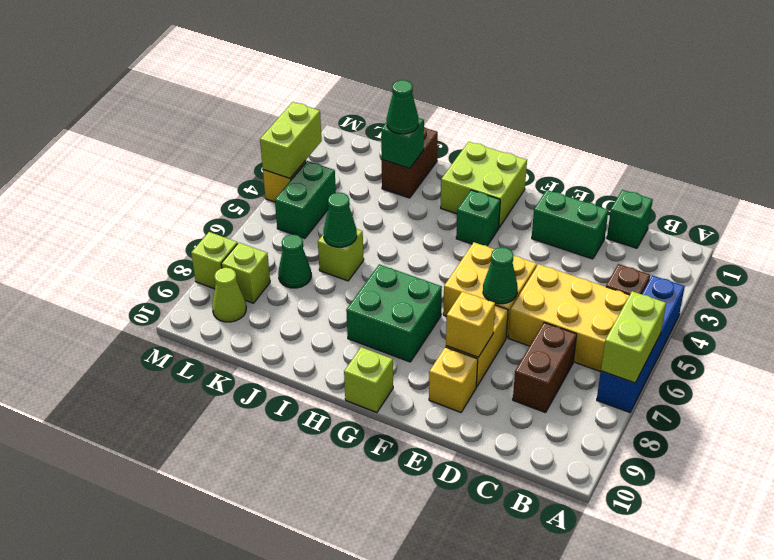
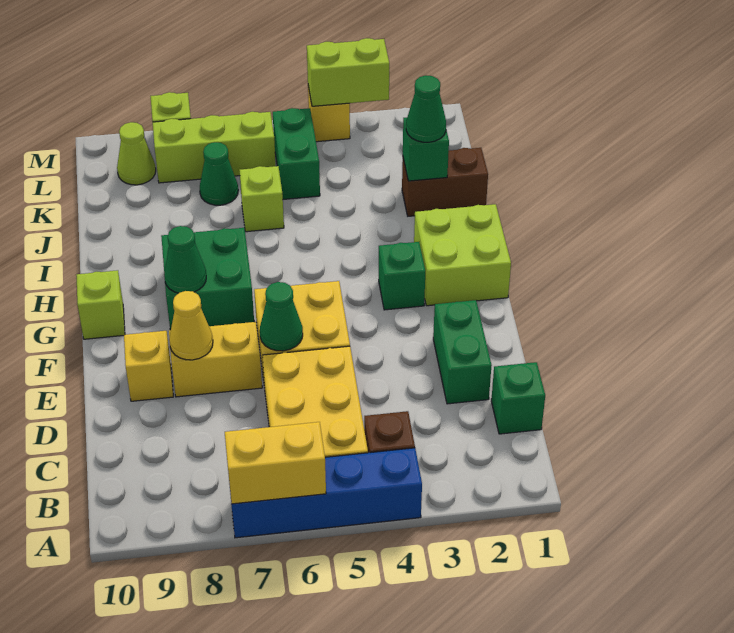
lime brick A6:A7 level 2 -> yellow brick A6:A7 level 2
brown brick C7:C8 level 1 -> none
yellow brick E8 level 2 -> yellow cone E8 level 2
green cone J6 level 2 -> green cone G8 level 2
green brick L4:L5 level 1 -> green brick K5:L5 level 1
lime brick L8 level 1 -> lime brick L6:L8 level 1

